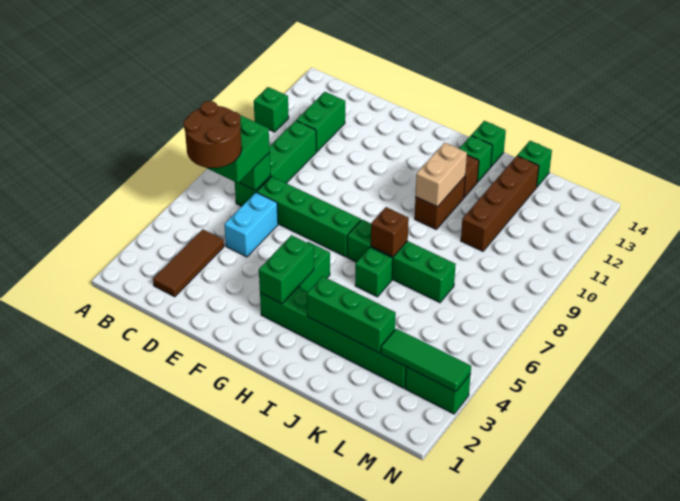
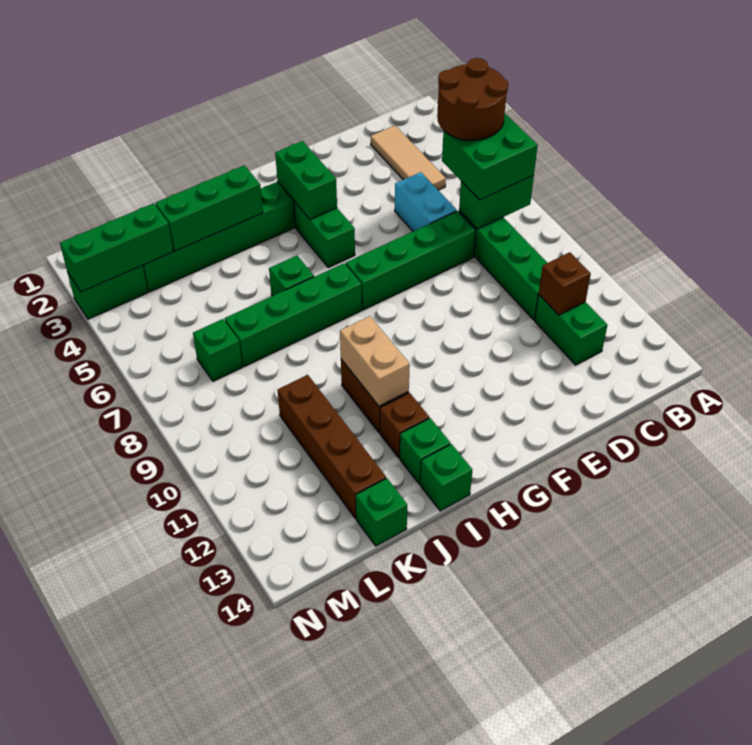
green brick A11 level 1 -> green brick L7 level 1
brown tile C2:C4 level 1 -> tan tile C2:C4 level 1
brown brick I7 level 2 -> brown brick C11 level 2
green tile L3:N3 level 2 -> green brick L3:N3 level 2

